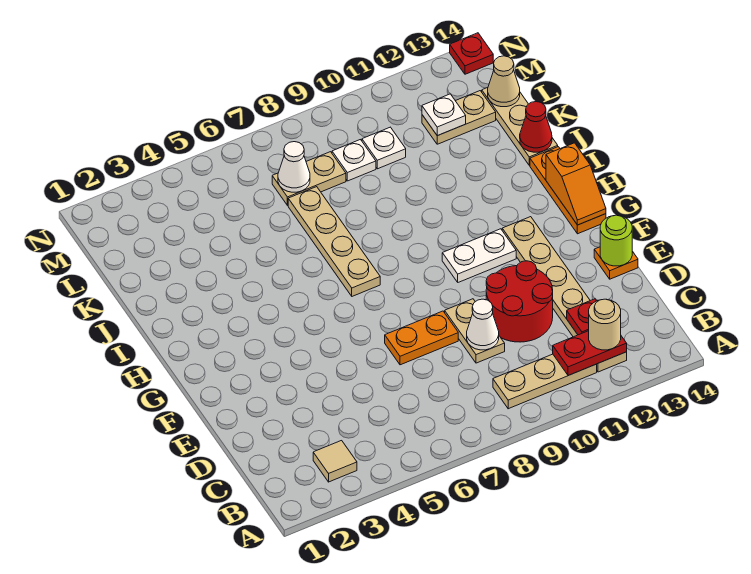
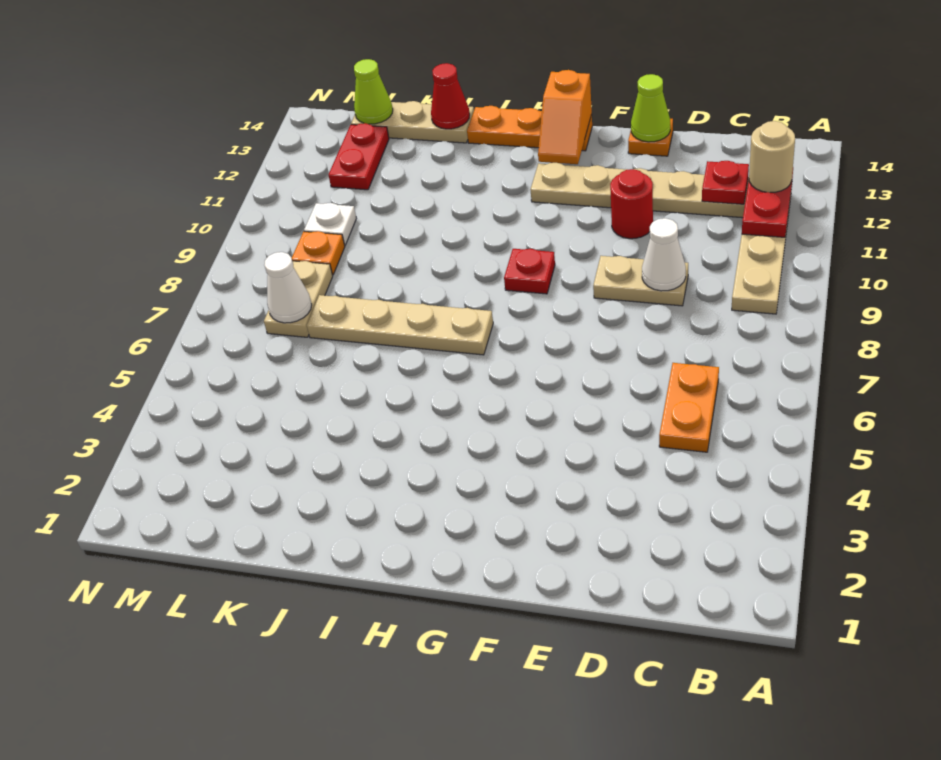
tan tile B3 level 1 -> none
red round brick D10:E11 level 1 -> red round brick E11 level 1
orange plate E7:E8 level 1 -> orange plate C5:C6 level 1
lime round brick E14 level 2 -> lime cone E14 level 2
white plate G10:G11 level 1 -> none
orange slope G14:H14 level 2 top H -> orange slope G13:G14 level 2 top 14
white plate L9 level 1 -> orange plate L9 level 1
tan plate L12:L13 level 1 -> red plate L12:L13 level 1
white plate L12 level 2 -> none
tan cone L14 level 2 -> lime cone L14 level 2
red plate N14 level 1 -> red plate G9 level 1

